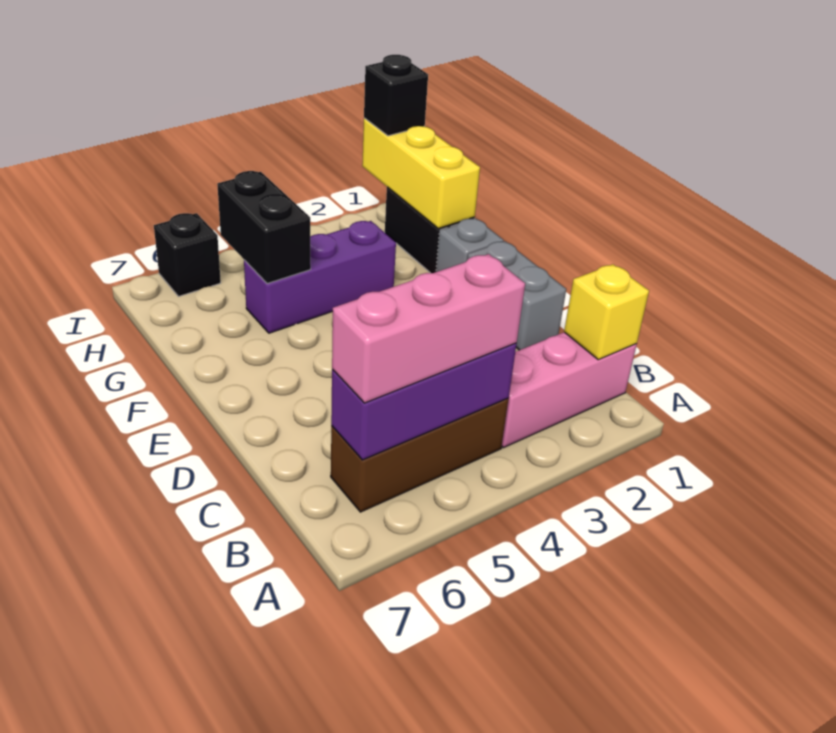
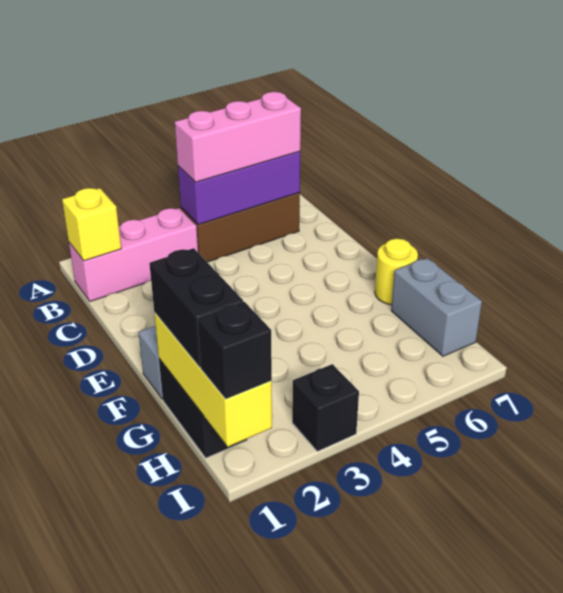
grey brick D1:E1 level 1 -> grey brick G7:H7 level 1
none -> yellow round brick F7 level 1
purple brick G3:G5 level 1 -> none
black brick G5:H5 level 2 -> black brick G1:H1 level 3
black brick I6 level 1 -> black brick I3 level 1

